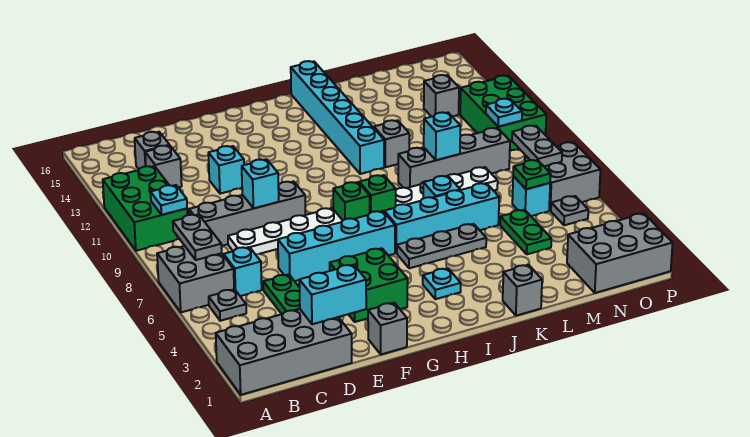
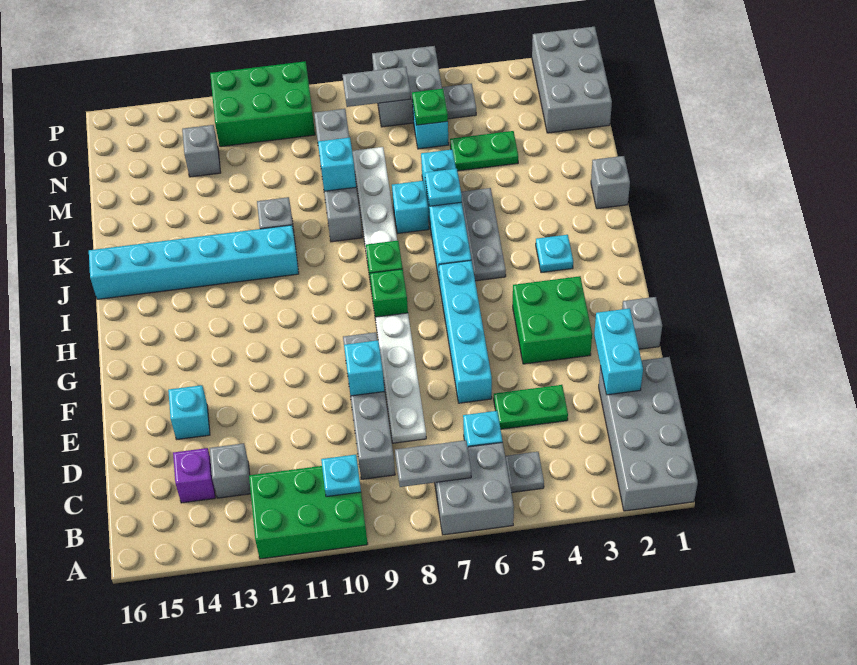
grey brick C14 level 1 -> purple brick C14 level 1
cyan brick E12 level 1 -> cyan brick E14 level 1
cyan plate O10 level 2 -> cyan plate K6 level 2

